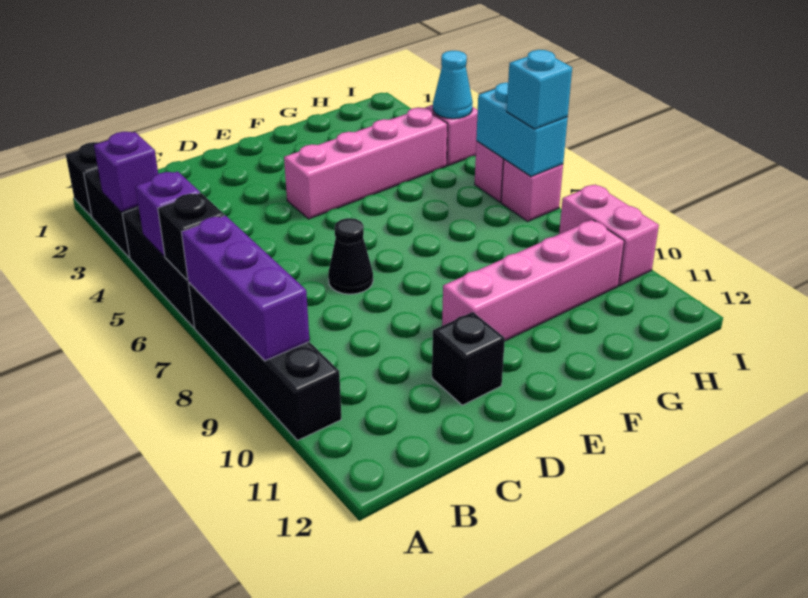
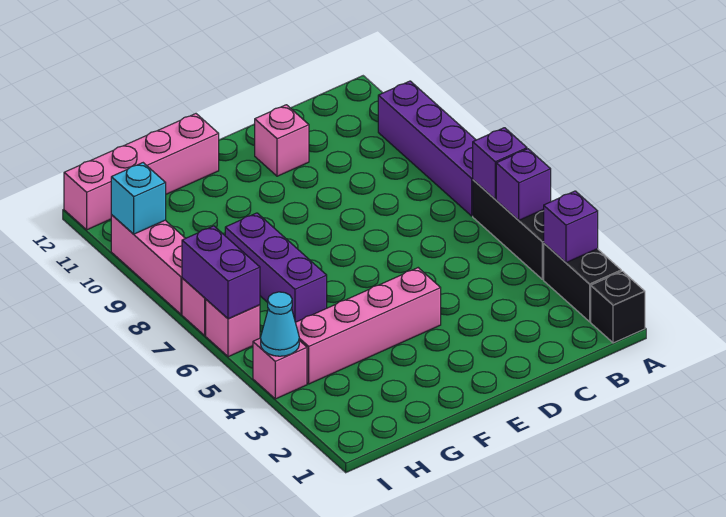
black brick A6 level 2 -> purple brick A6 level 2
black brick A7:A10 level 1 -> purple brick A7:A10 level 1
purple brick A7:A9 level 2 -> purple brick G6:G8 level 1
black cone D7 level 1 -> none
black brick D11 level 1 -> pink brick D11 level 1
pink brick E10:H10 level 1 -> pink brick F12:I12 level 1
cyan brick I6:I7 level 2 -> purple brick I6:I7 level 2
cyan brick I7 level 3 -> cyan brick I10 level 2
pink brick I9:I10 level 1 -> pink brick I8:I10 level 1

